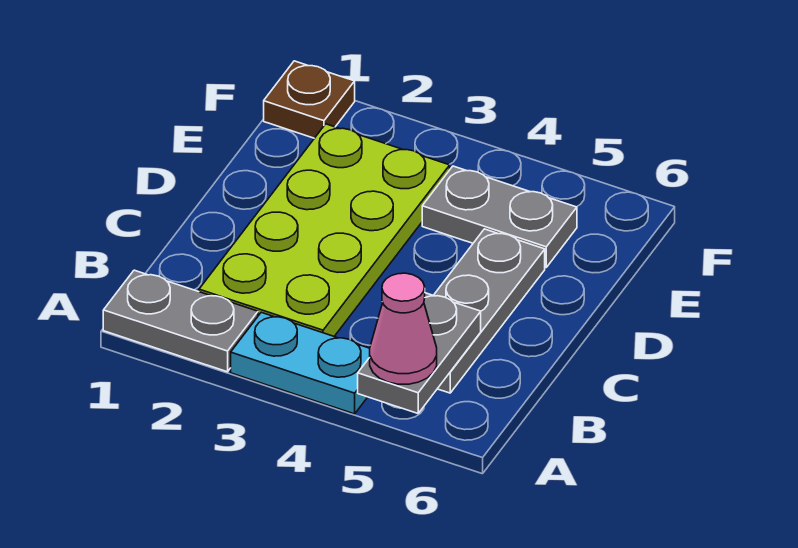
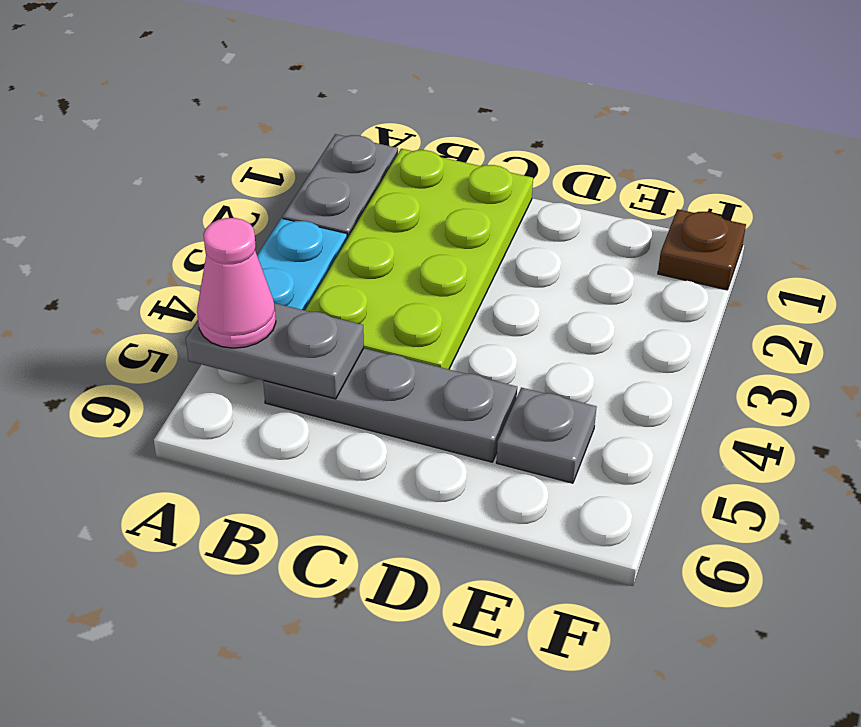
lime plate B2:E3 level 1 -> lime plate B1:C4 level 1
grey plate E4:E5 level 1 -> grey plate E5 level 1

